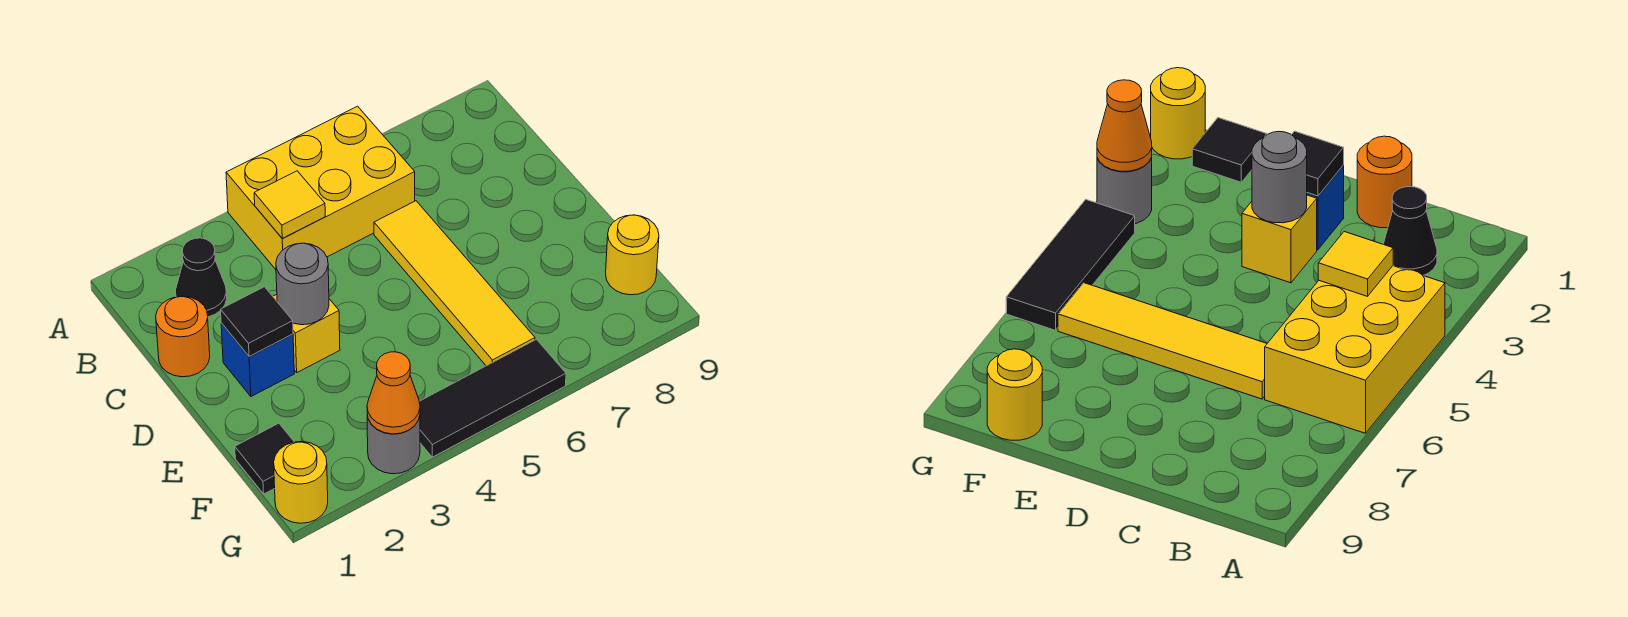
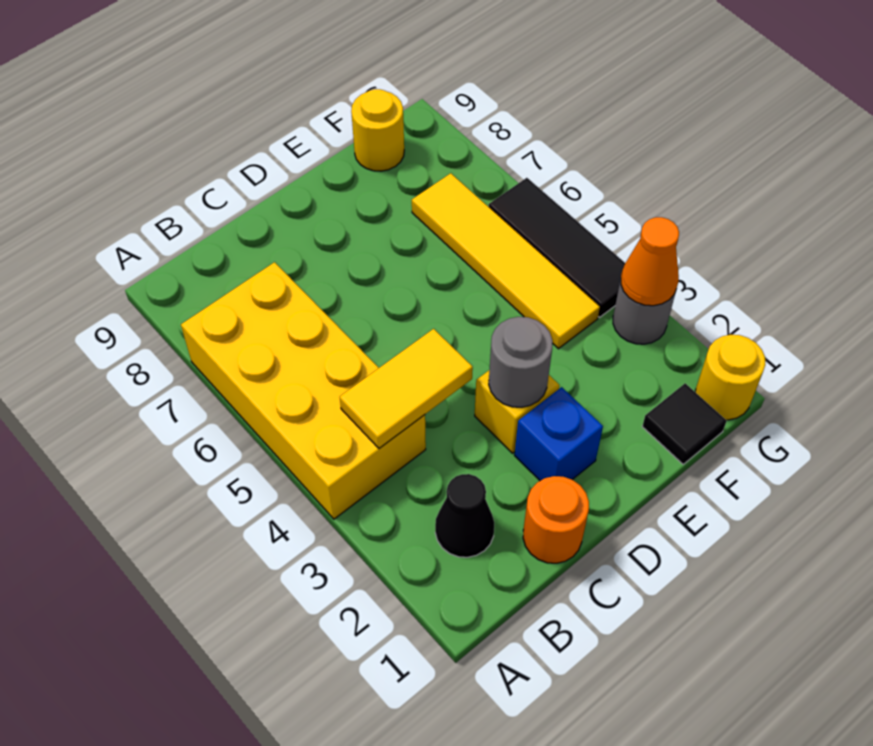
yellow brick A4:B6 level 1 -> yellow brick A4:B7 level 1
yellow tile B4 level 2 -> yellow tile B4:C4 level 2
yellow tile C6:F6 level 1 -> yellow tile F4:F7 level 1
black tile D2 level 2 -> none

